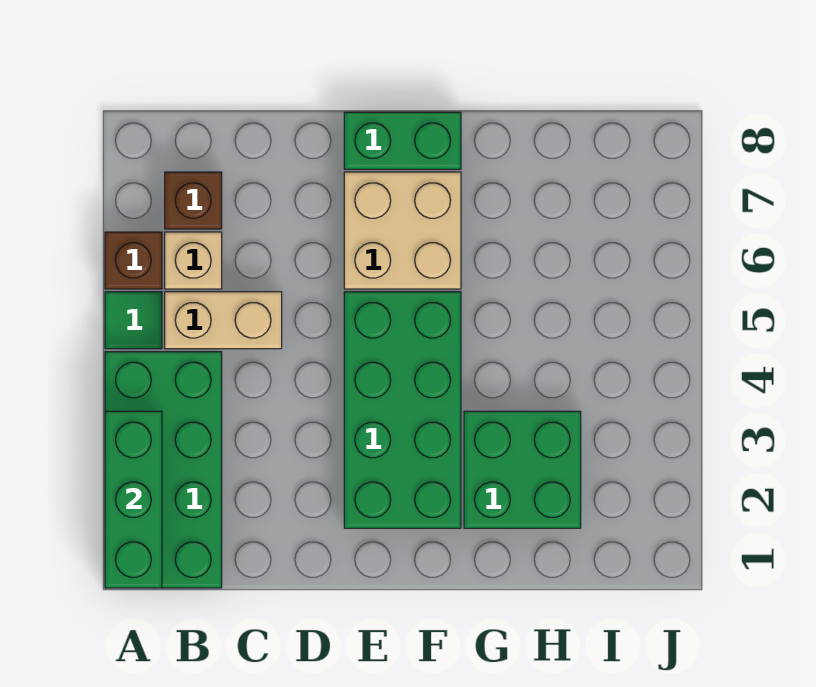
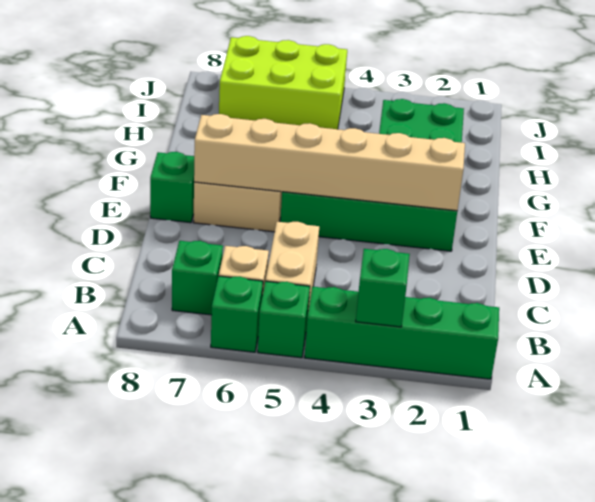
green brick A1:B4 level 1 -> green brick A1:A4 level 1
green brick A1:A3 level 2 -> green brick A3 level 2
green tile A5 level 1 -> green brick A5 level 1
brown brick A6 level 1 -> green brick A6 level 1
brown brick B7 level 1 -> green brick B7 level 1
none -> tan brick E2:E7 level 2
green brick E8:F8 level 1 -> green brick E8 level 1
none -> lime brick I5:J7 level 1

